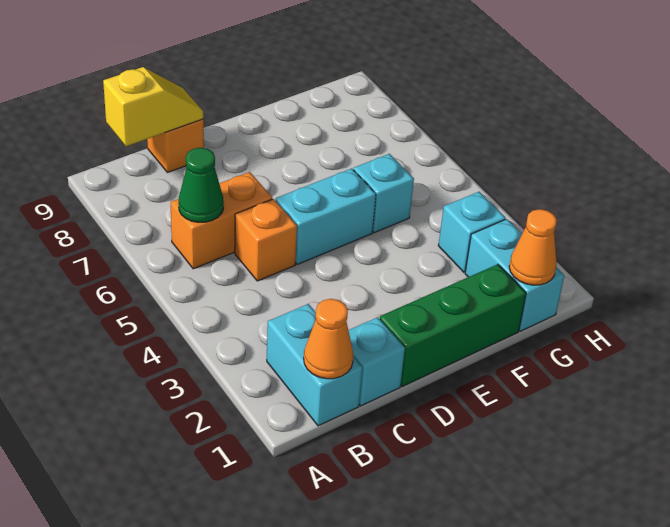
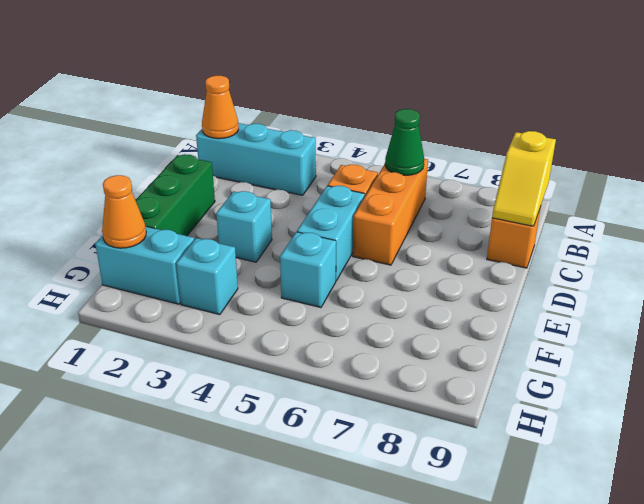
cyan brick B1:B2 level 1 -> cyan brick B1:B3 level 1
orange brick B6:C6 level 1 -> orange brick B6:D6 level 1
cyan brick C1 level 1 -> cyan brick E3 level 1

